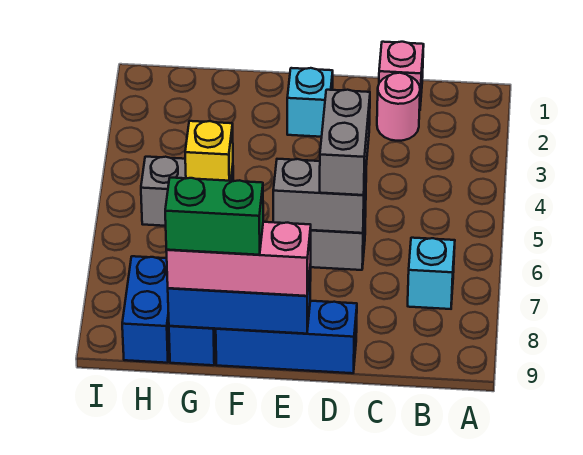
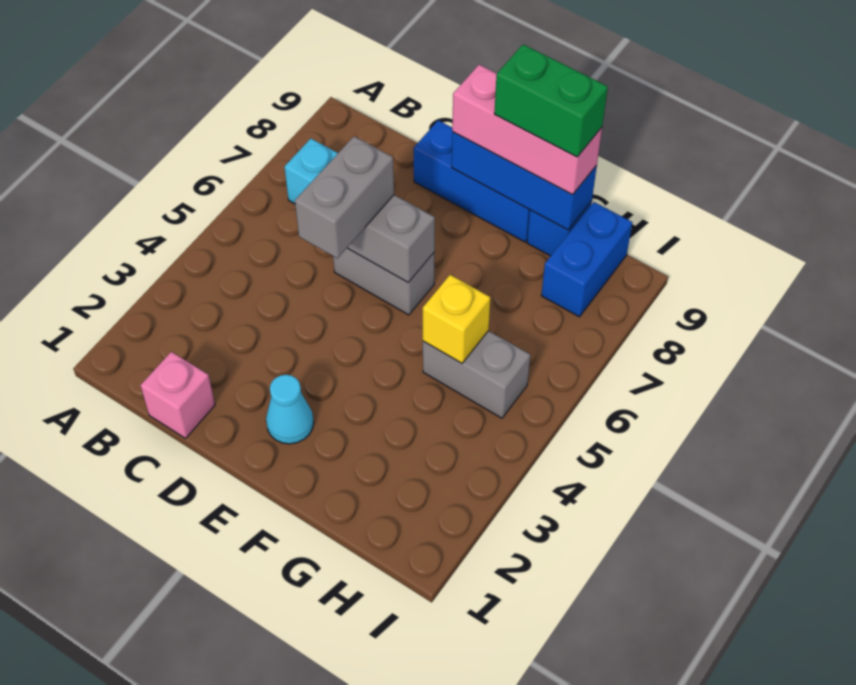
pink round brick C2 level 1 -> none
cyan brick E2 level 1 -> cyan cone E2 level 1

